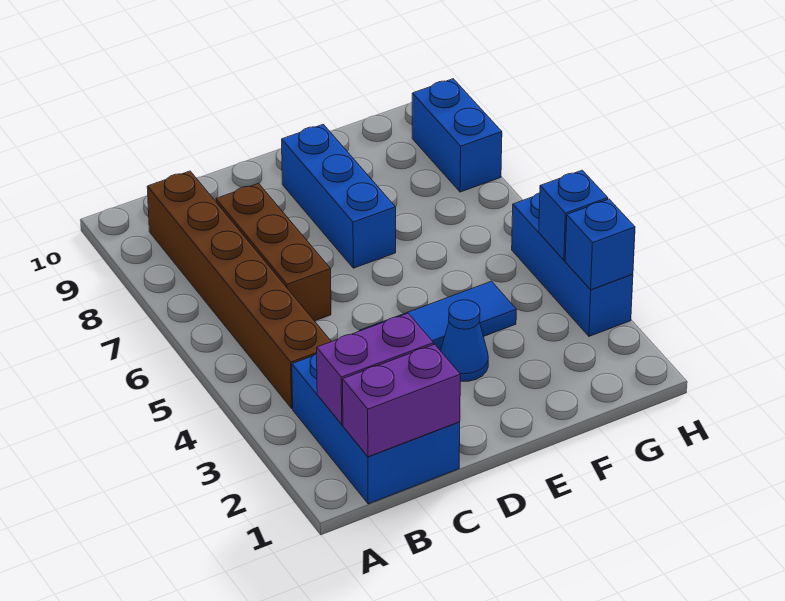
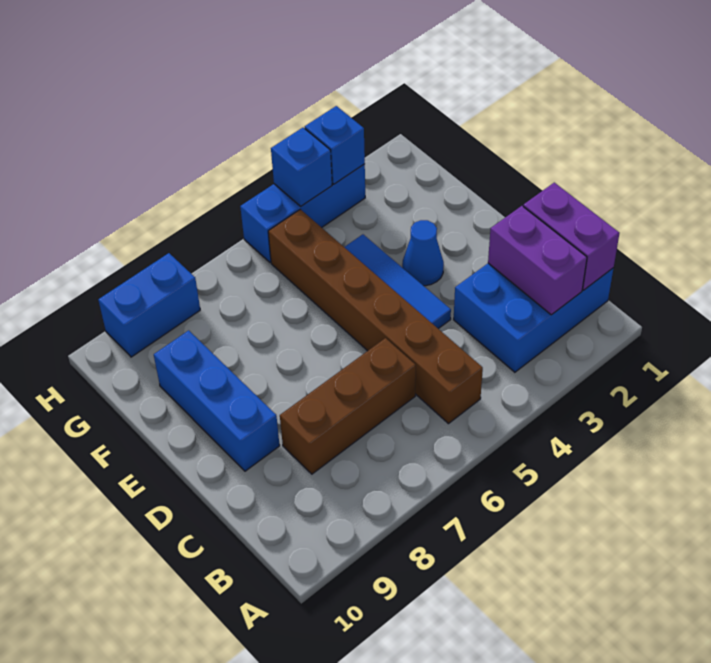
brown brick B4:B9 level 1 -> brown brick B5:G5 level 1
blue brick E7:E9 level 1 -> blue brick D9:F9 level 1

